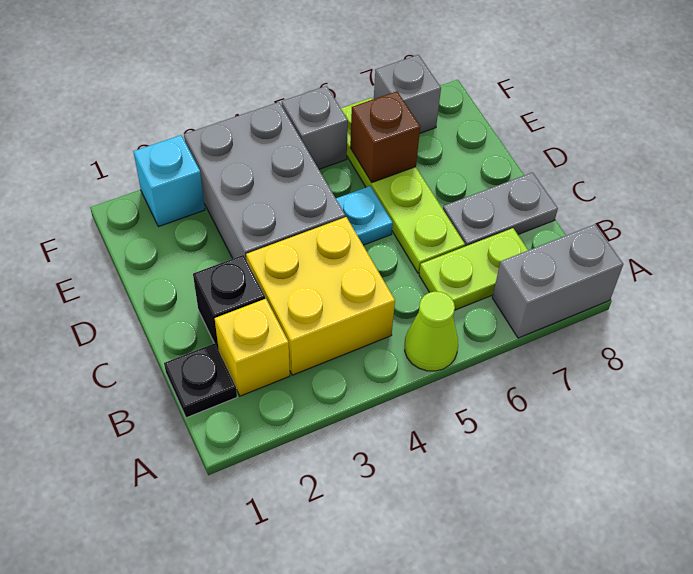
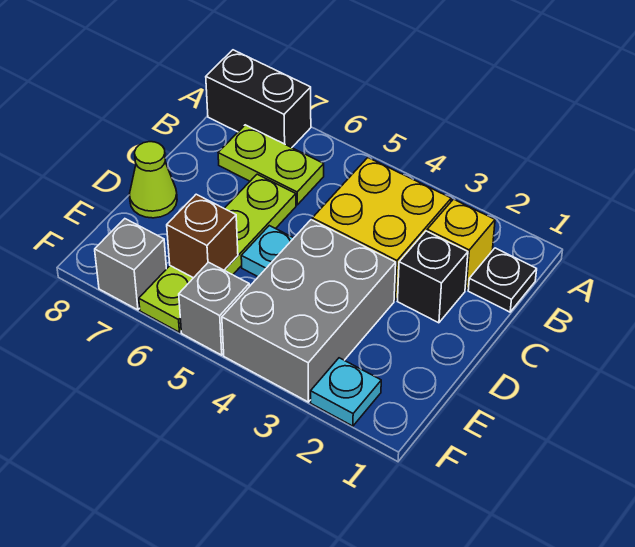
lime cone A5 level 1 -> lime cone D8 level 1
grey brick A7:A8 level 1 -> black brick A7:A8 level 1
grey plate C7:C8 level 1 -> none
cyan brick F2 level 1 -> cyan plate F2 level 1

